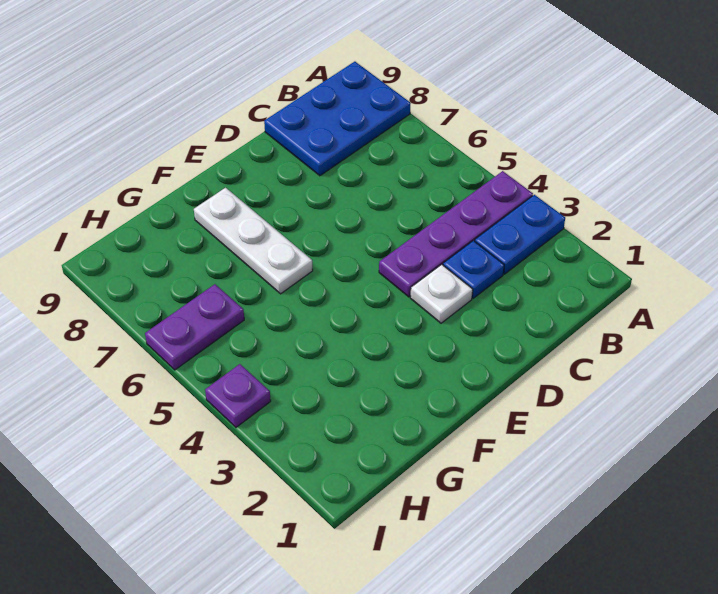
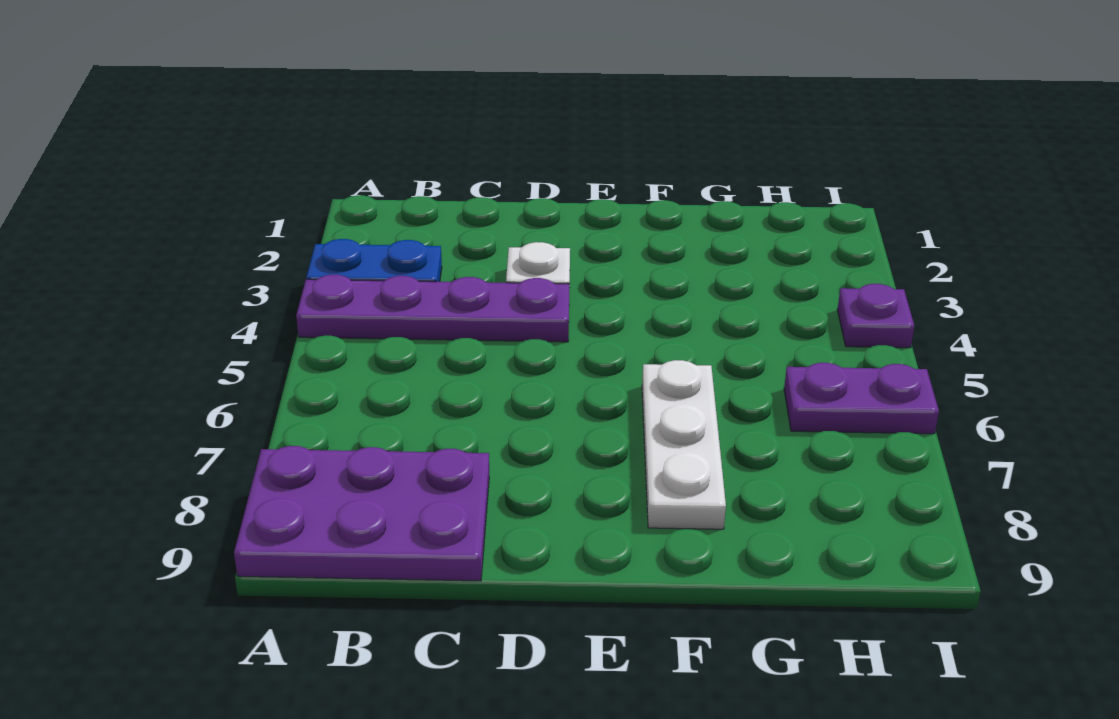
blue plate A8:C9 level 1 -> purple plate A8:C9 level 1
blue plate C3 level 1 -> none

